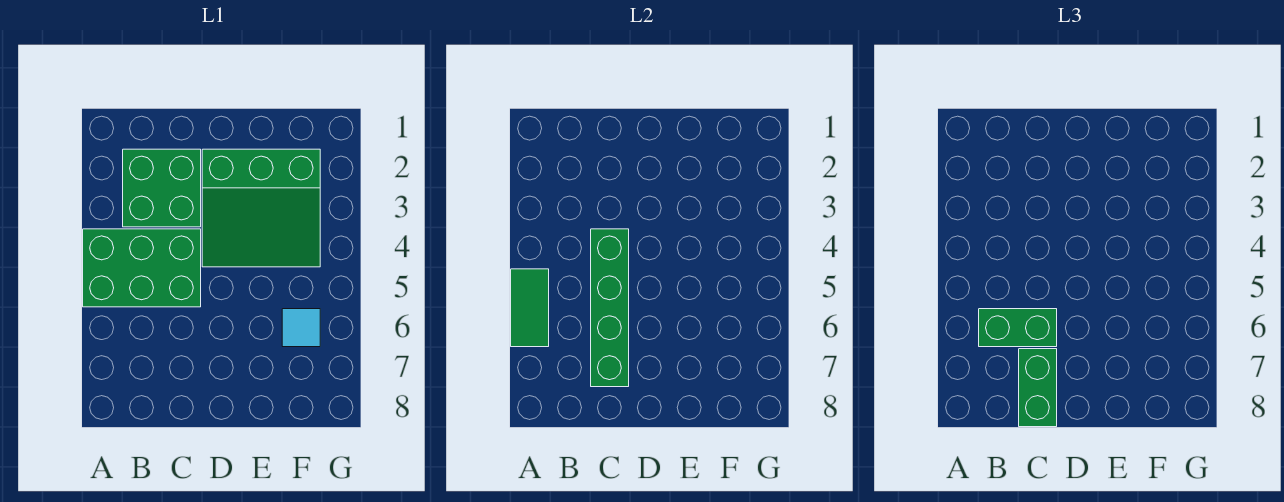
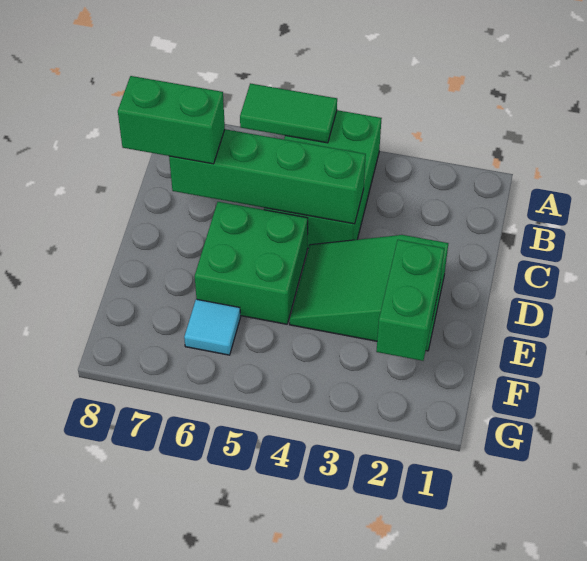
green brick B2:C3 level 1 -> green brick D5:E6 level 1
green brick B6:C6 level 3 -> green brick E2:F2 level 2
green slope D2:F4 level 1 top 2 -> green slope D2:E4 level 1 top 2

